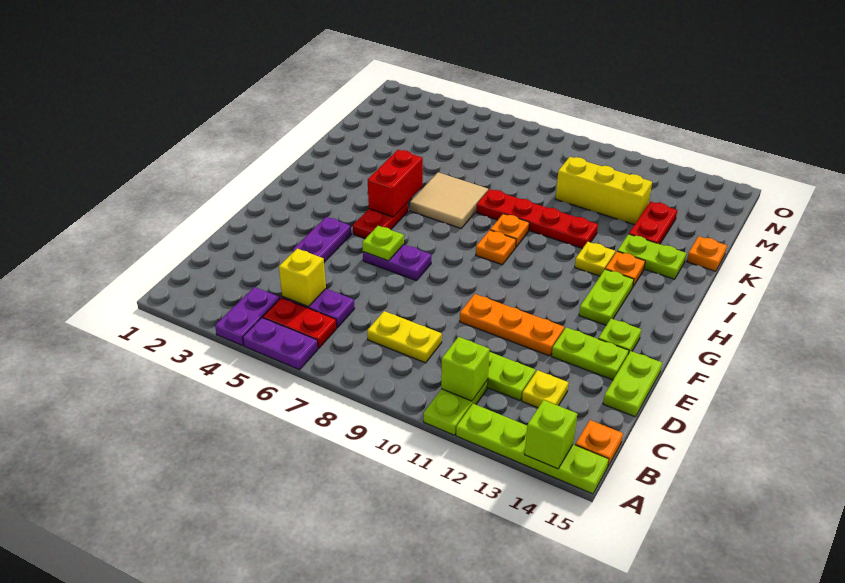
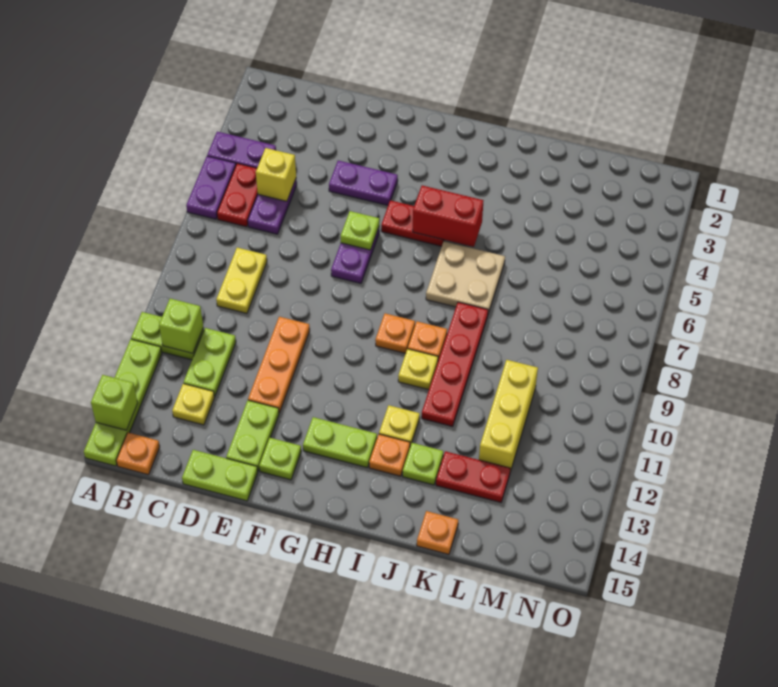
tan tile I6:J7 level 1 -> tan plate I6:J7 level 1
none -> yellow plate I10 level 1
lime plate J13:J14 level 1 -> lime plate J13 level 1

